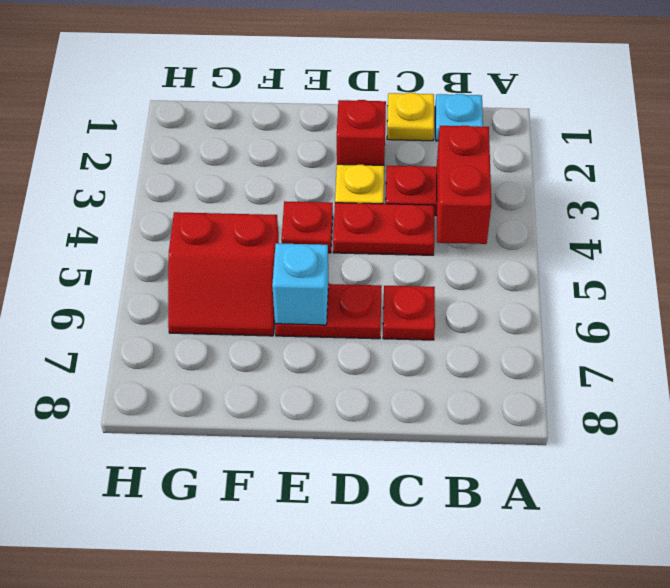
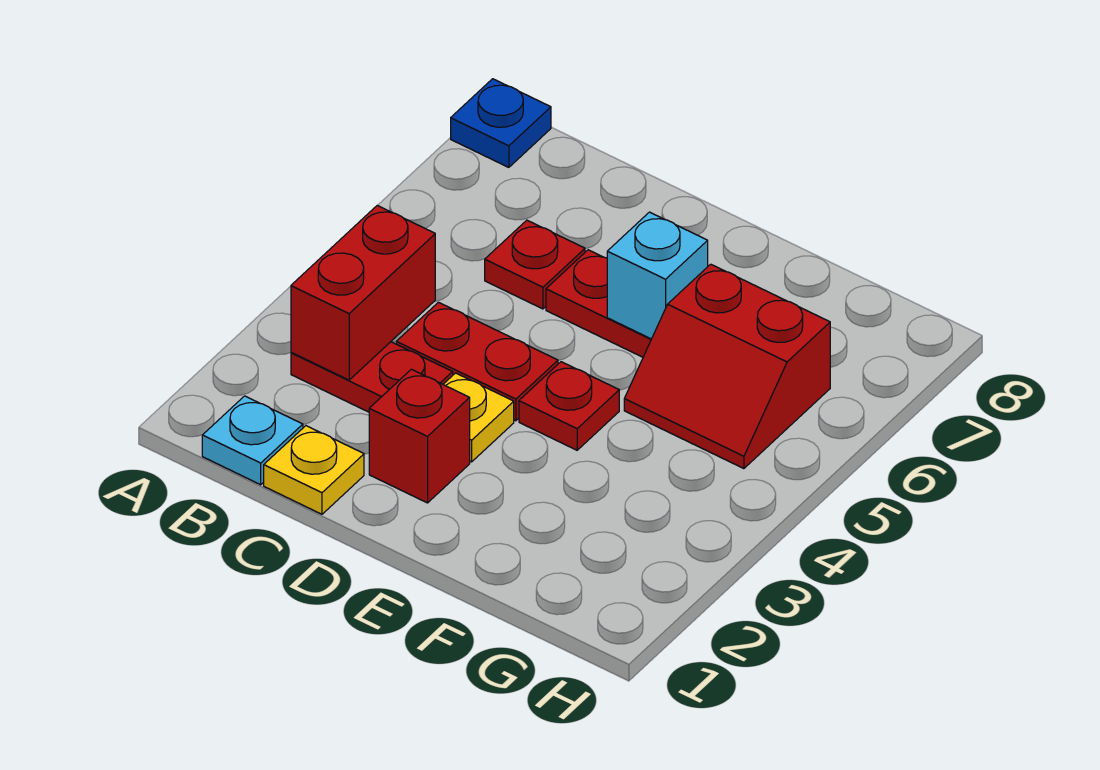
none -> blue plate A8 level 1
red slope F5:G6 level 1 top 5 -> red slope F5:G6 level 1 top 6

